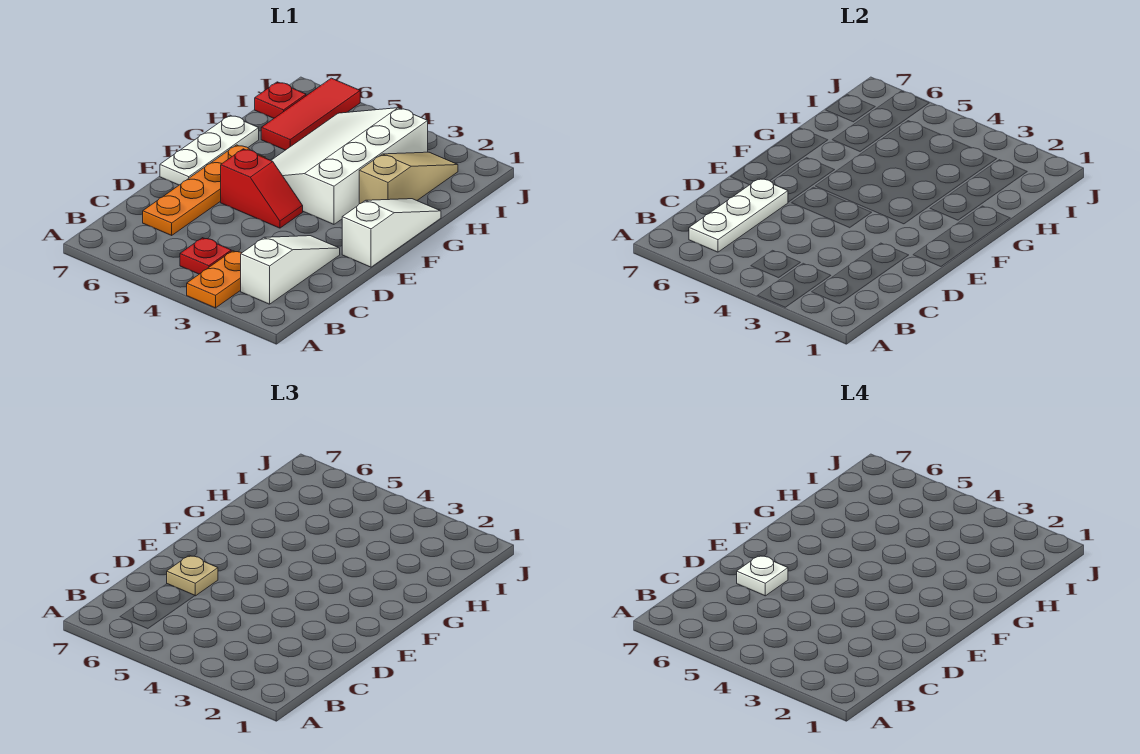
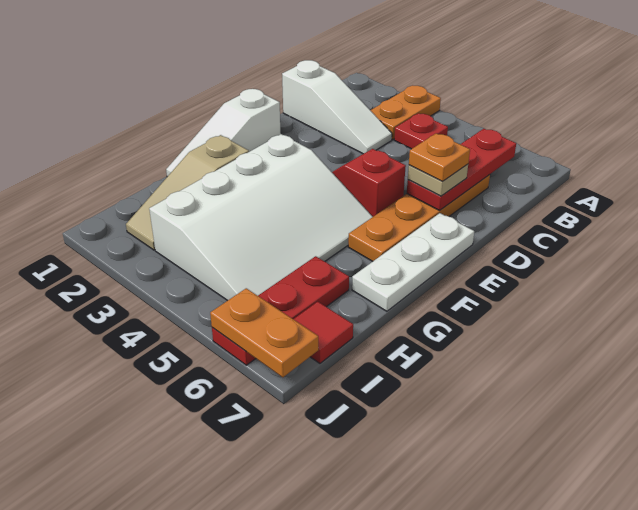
white slope B2:D2 level 1 top B -> white slope C1:C3 level 1 top 1
white plate B6:D6 level 2 -> red plate B6:D6 level 2
white plate D6 level 4 -> orange plate D6 level 4
red tile H6:J6 level 1 -> red plate H6:J6 level 1
red plate I7 level 1 -> red tile I7 level 1
none -> orange plate J6:J7 level 2

